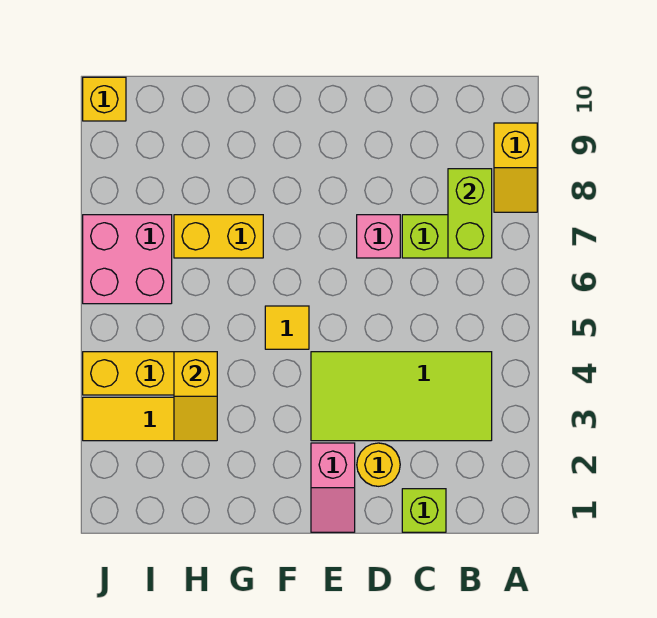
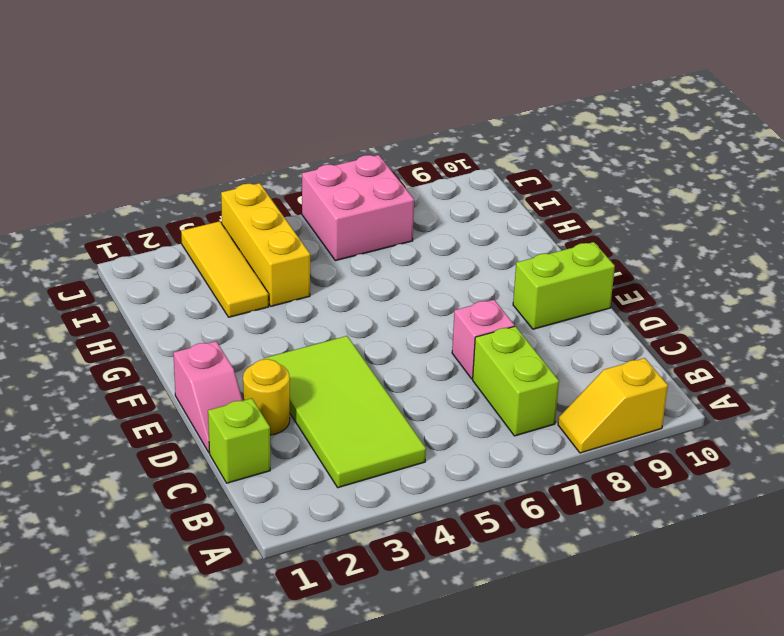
lime brick B7:B8 level 2 -> lime brick E9:E10 level 1
pink slope E1:E2 level 1 top 2 -> pink slope D1:E1 level 1 top E
yellow tile F5 level 1 -> none
yellow brick G7:H7 level 1 -> none
yellow slope H3:H4 level 2 top 4 -> none
yellow brick J10 level 1 -> none

